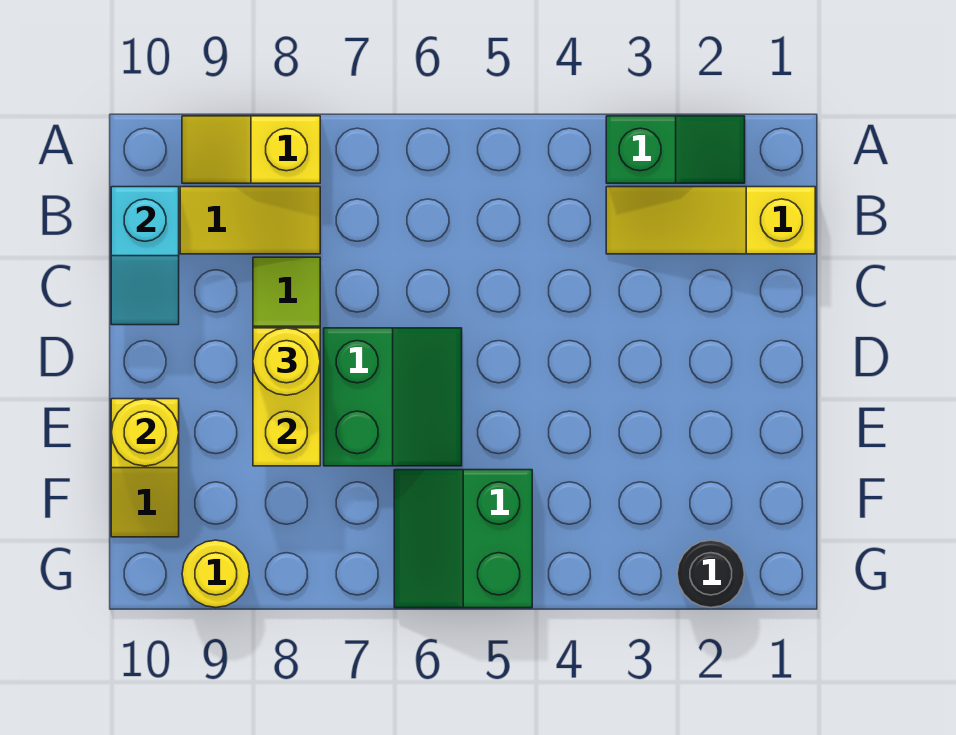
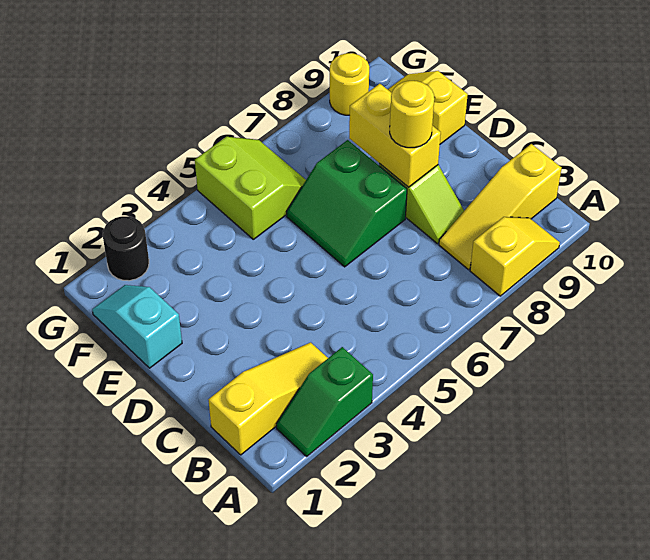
cyan slope B10:C10 level 2 top B -> cyan slope E1:F1 level 1 top E
yellow round brick E10 level 2 -> none
green slope F5:G6 level 1 top 5 -> lime slope F5:G6 level 1 top 5

